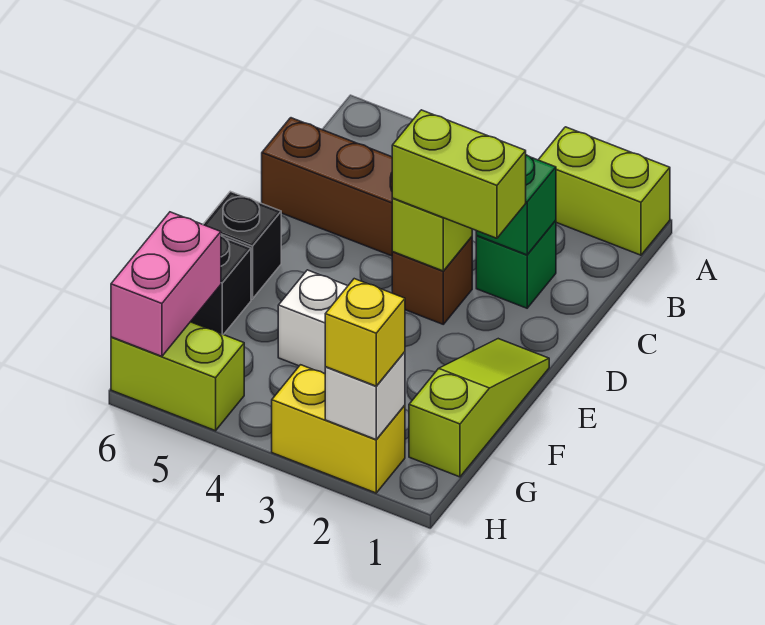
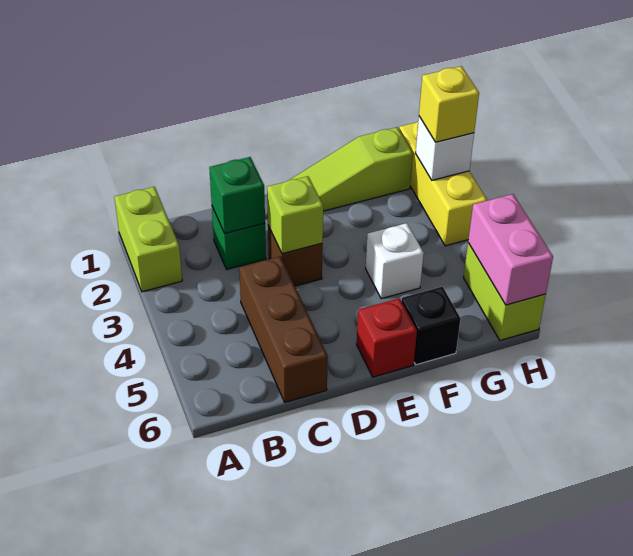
lime brick D2:D3 level 3 -> none
black brick E6 level 1 -> red brick E6 level 1
pink brick G6:H6 level 2 -> pink brick H5:H6 level 2
yellow brick H2:H3 level 1 -> yellow brick H1:H3 level 1

